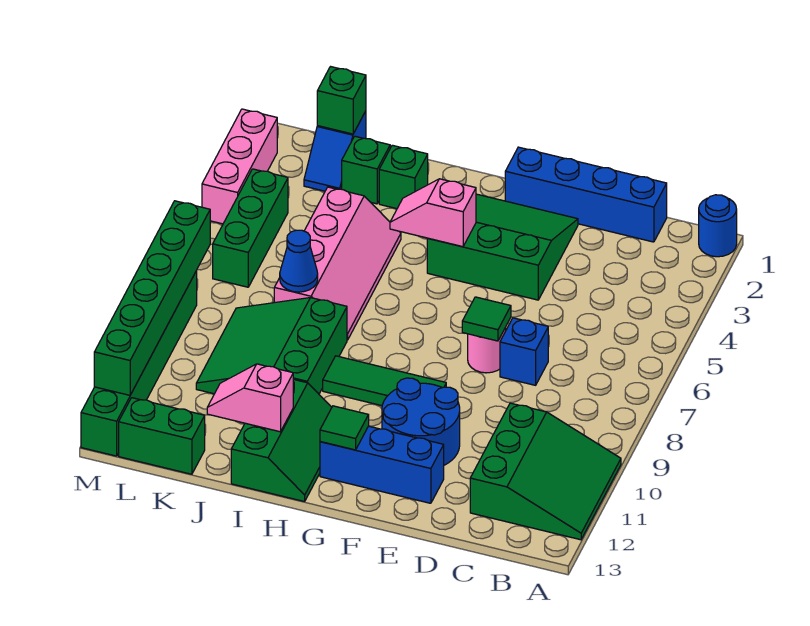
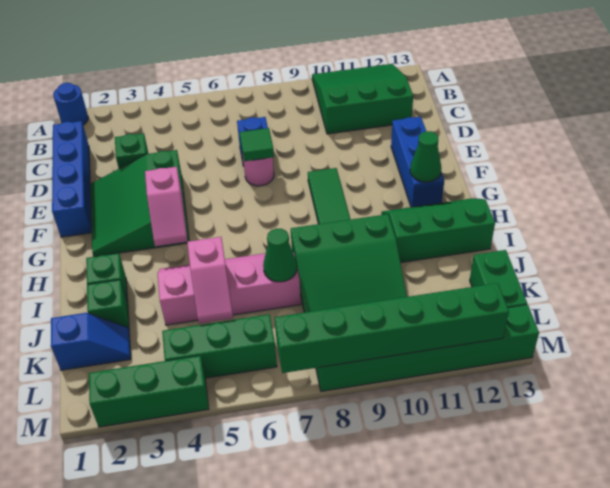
blue round brick E10:F11 level 1 -> none
green tile G12 level 2 -> green cone G12 level 2
pink slope I12:J12 level 2 top I -> pink slope J5:K5 level 2 top J
blue cone J7 level 2 -> green cone J7 level 2
green brick K1 level 2 -> green brick D3 level 1
pink brick M2:M4 level 1 -> green brick M2:M4 level 1

